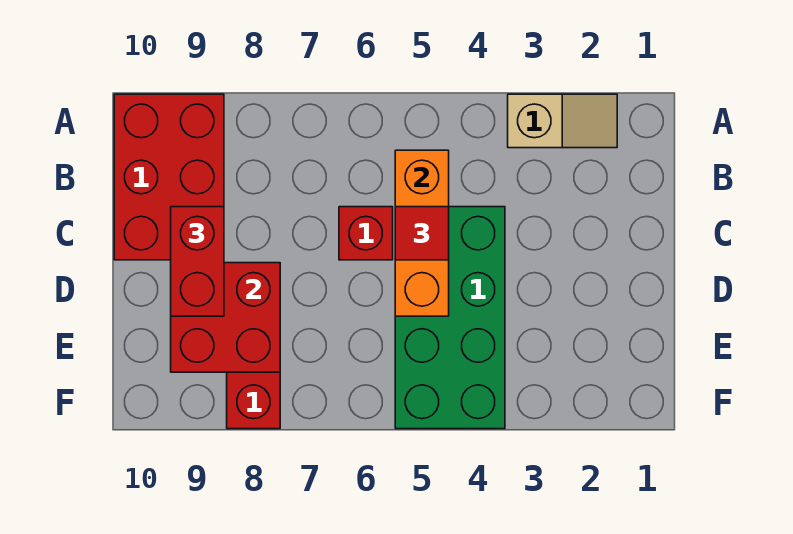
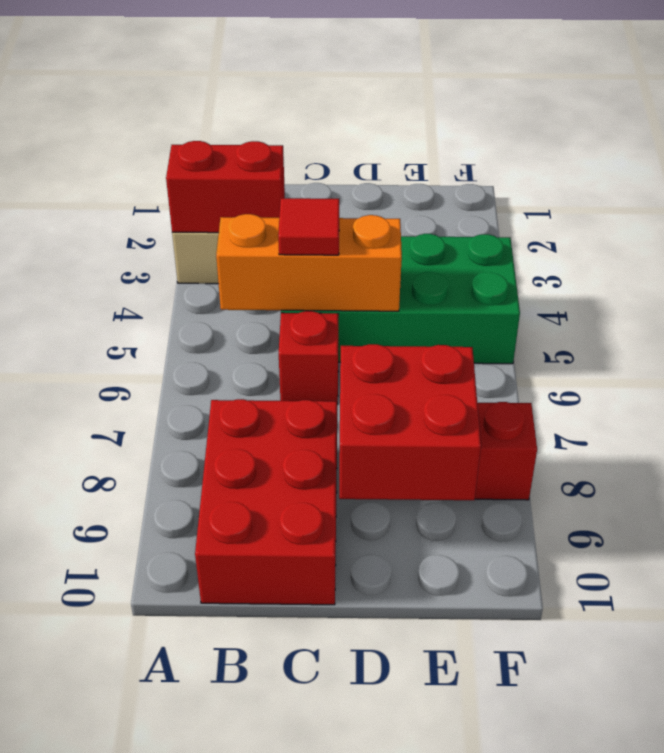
red brick A9:C10 level 1 -> red brick B8:C10 level 1
red brick C9:D9 level 3 -> red brick A3:B3 level 2

